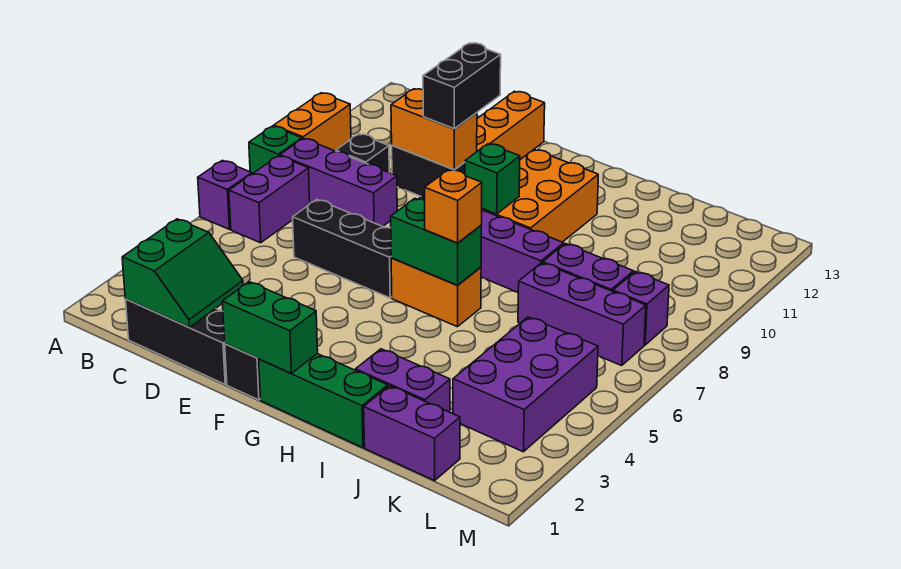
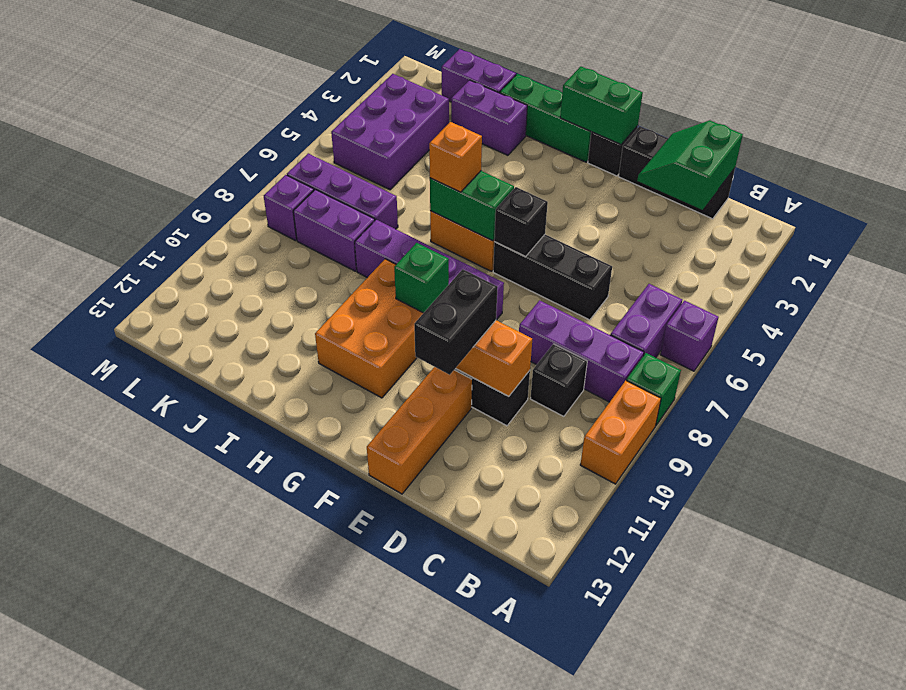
none -> black brick F6 level 2

